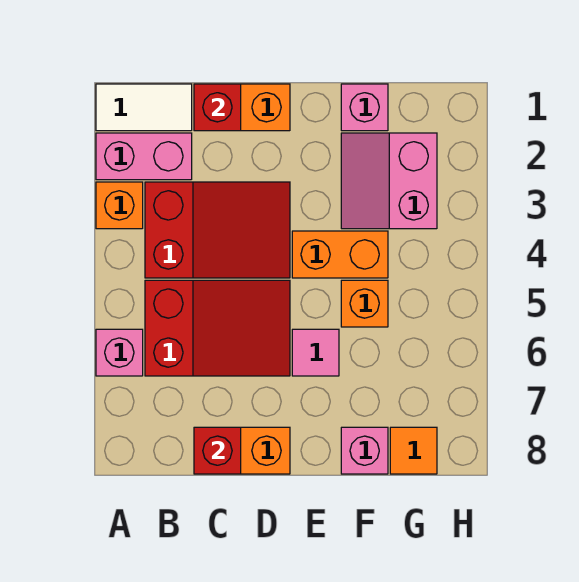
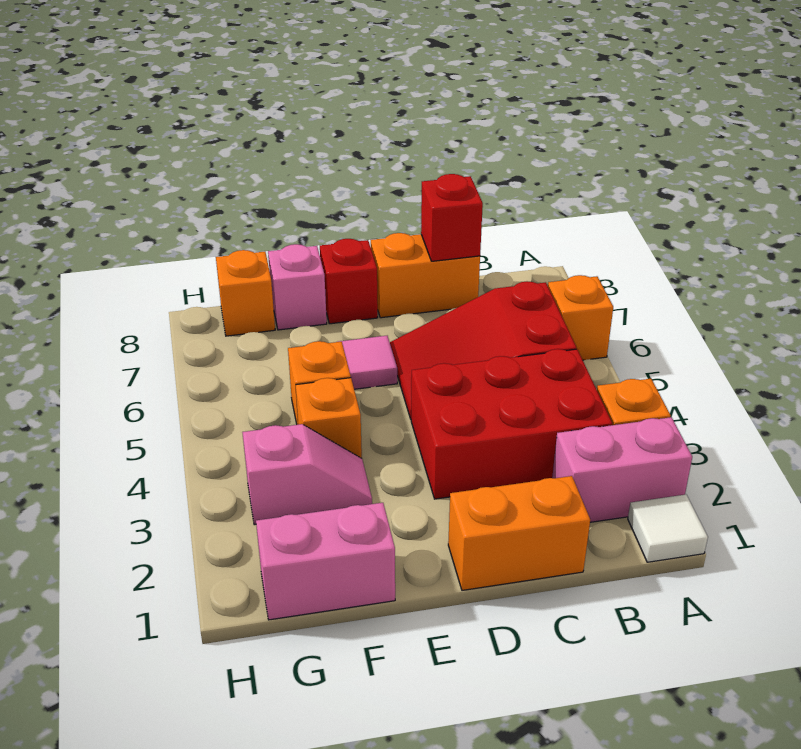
white tile A1:B1 level 1 -> white tile A1 level 1
pink brick A6 level 1 -> orange brick A6 level 1
red slope B3:D4 level 1 top B -> red brick B3:D4 level 1
red brick C1 level 2 -> red brick E8 level 1
orange brick E4:F4 level 1 -> orange brick F4 level 1
pink brick F1 level 1 -> pink brick F1:G1 level 1
pink slope F2:G3 level 1 top G -> pink slope F3:G3 level 1 top G
orange tile G8 level 1 -> orange brick G8 level 1

